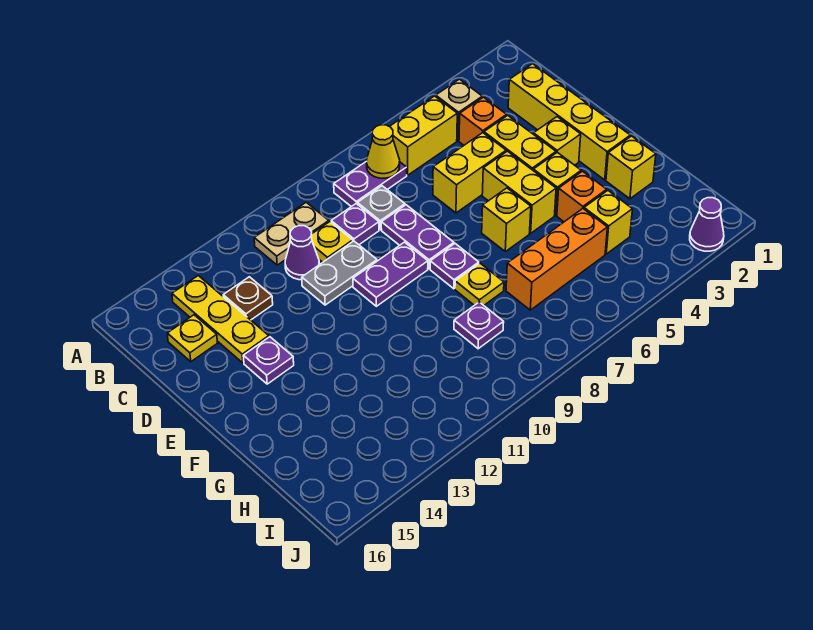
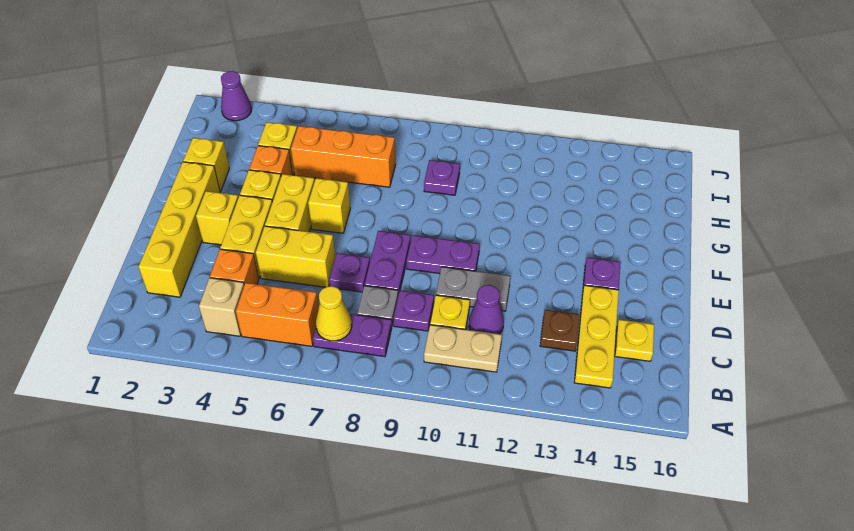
yellow brick B5:B6 level 1 -> orange brick B5:B6 level 1
purple plate F8 level 1 -> purple plate D7 level 1
yellow plate G8 level 1 -> none

